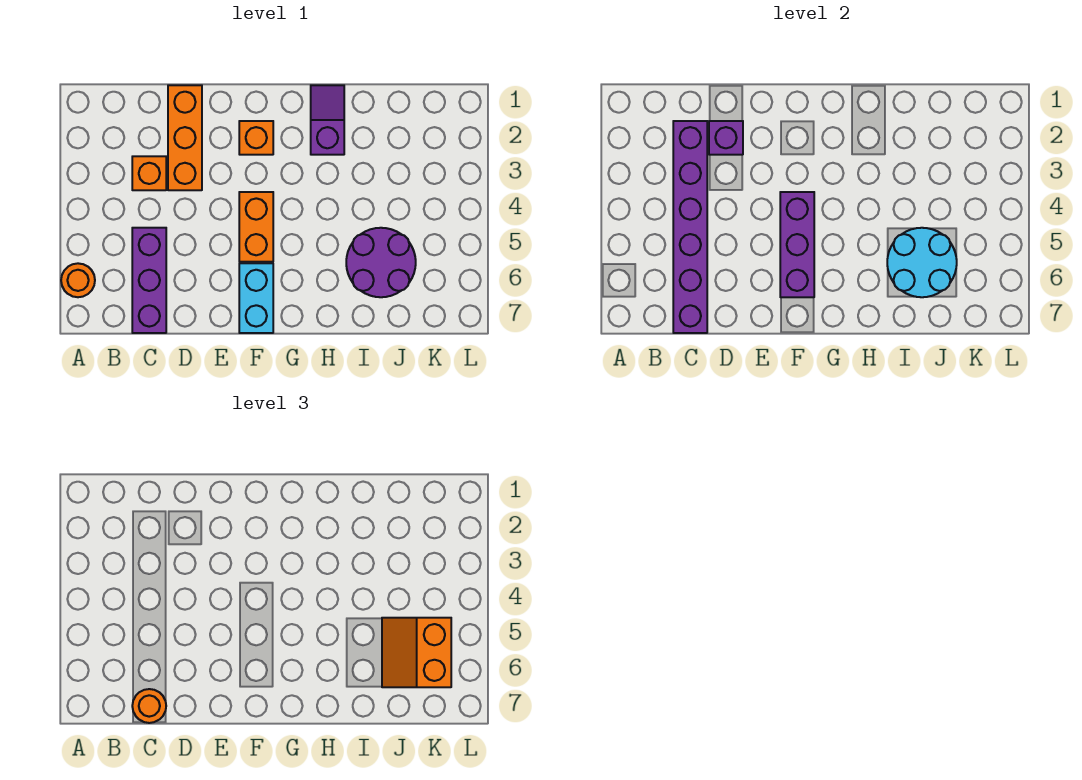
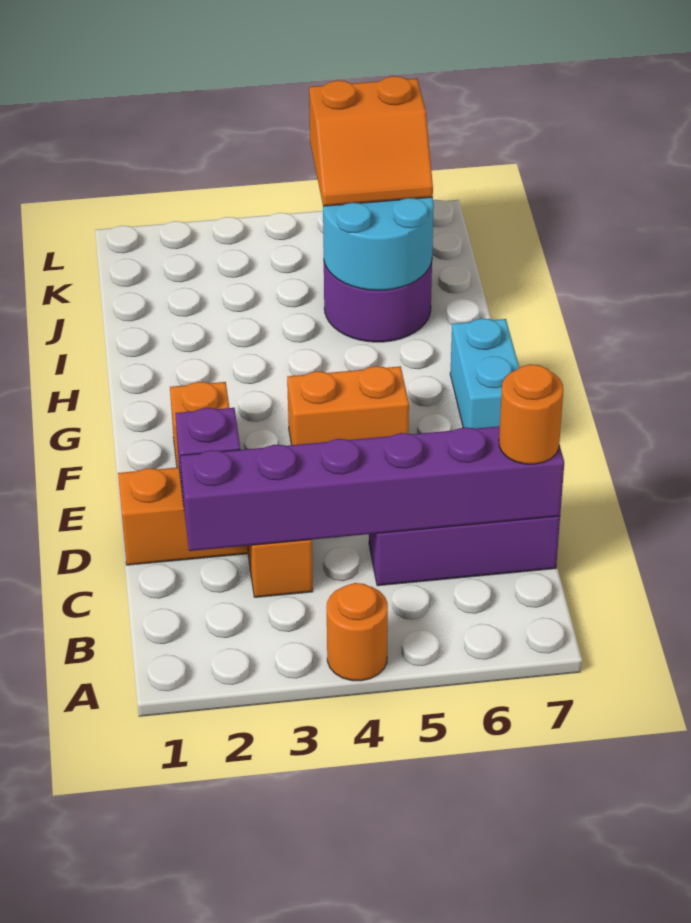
orange round brick A6 level 1 -> orange round brick A4 level 1
purple brick F4:F6 level 2 -> none
cyan brick F6:F7 level 1 -> cyan brick F7:G7 level 1
purple slope H1:H2 level 1 top 2 -> none

